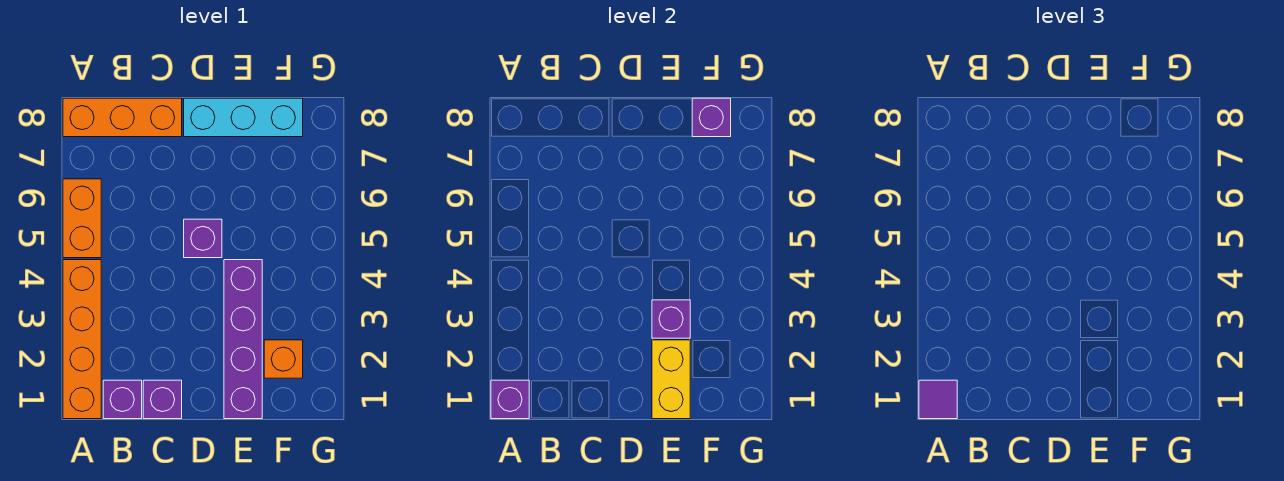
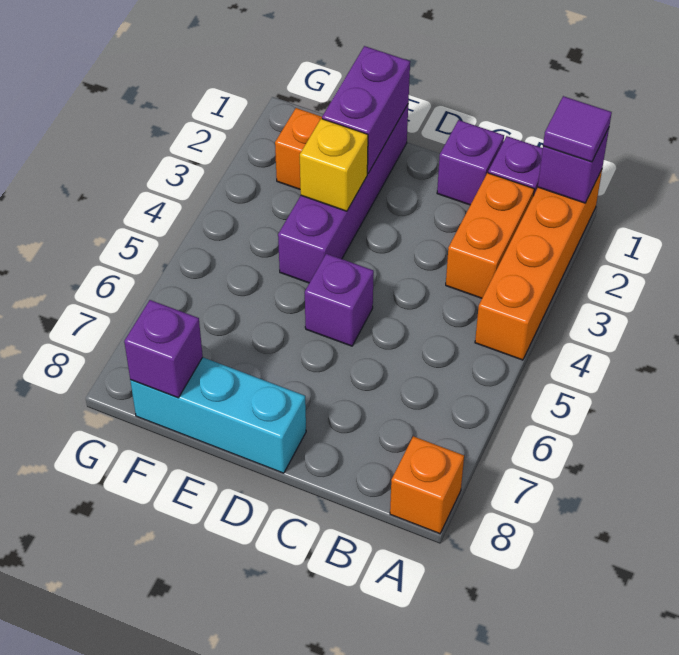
orange brick A5:A6 level 1 -> orange brick B2:B3 level 1
orange brick A8:C8 level 1 -> orange brick A8 level 1
yellow brick E1:E2 level 2 -> purple brick E1:E2 level 2
purple brick E3 level 2 -> yellow brick E3 level 2

